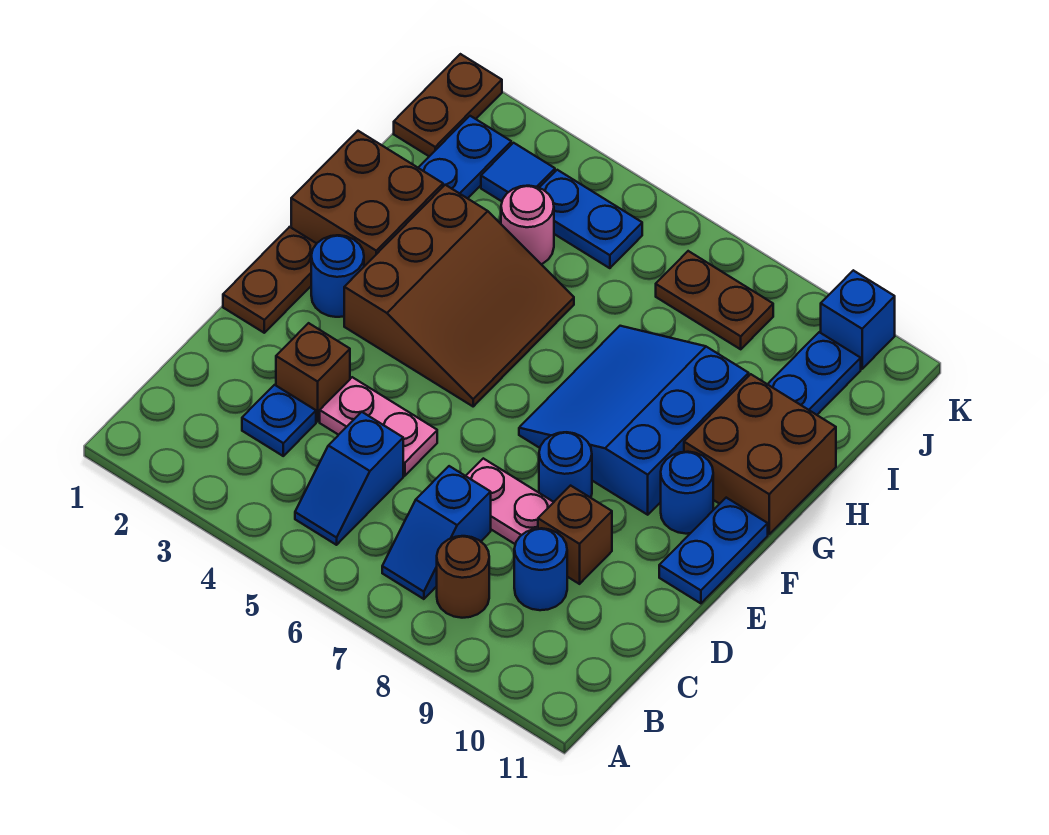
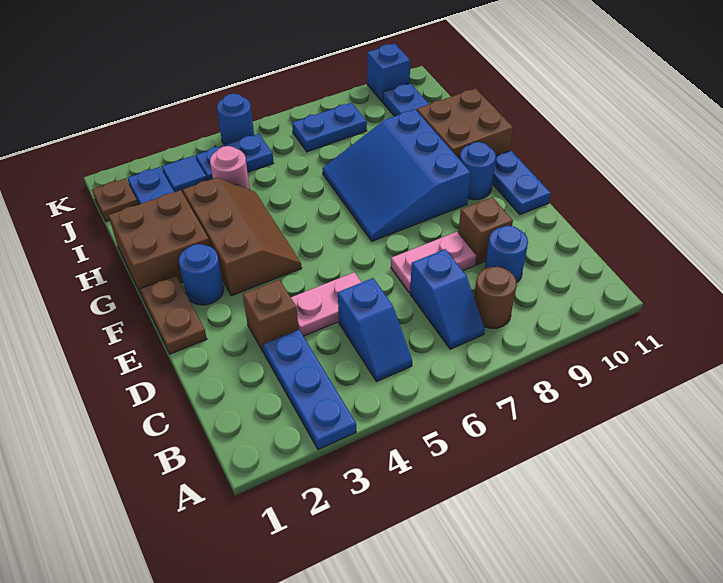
blue plate C3 level 1 -> blue plate A3:C3 level 1
blue round brick E8 level 1 -> blue round brick K5 level 1
brown slope F3:H5 level 1 top 3 -> brown slope F3:H4 level 1 top 3
brown plate J1:K1 level 1 -> brown plate J1 level 1
brown plate J7:J8 level 1 -> blue plate J7:J8 level 1

